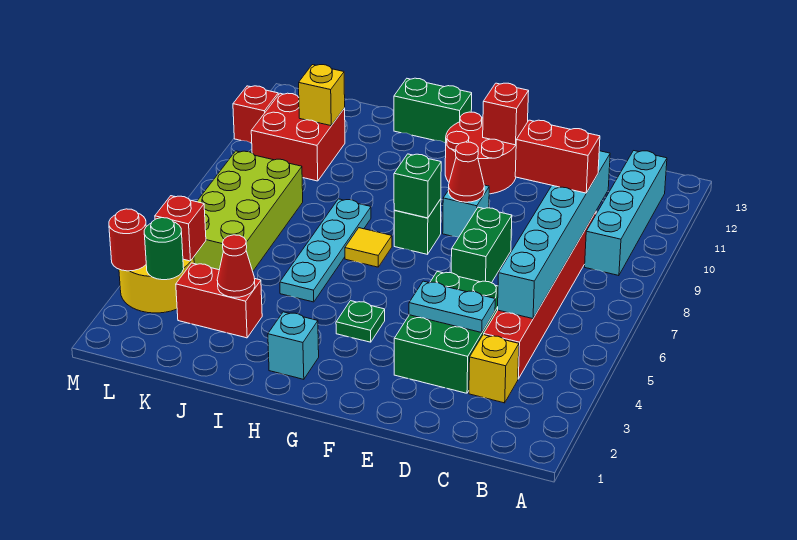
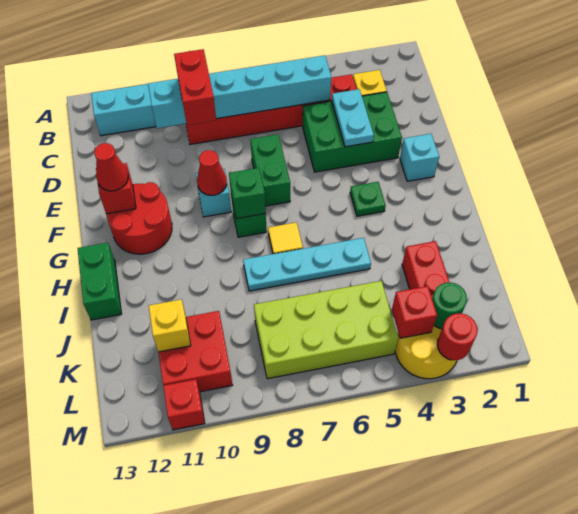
green brick E7:E8 level 1 -> green brick E7:F7 level 1
cyan brick H2 level 1 -> cyan brick F2 level 1
red cone J3 level 2 -> red cone F12 level 3

